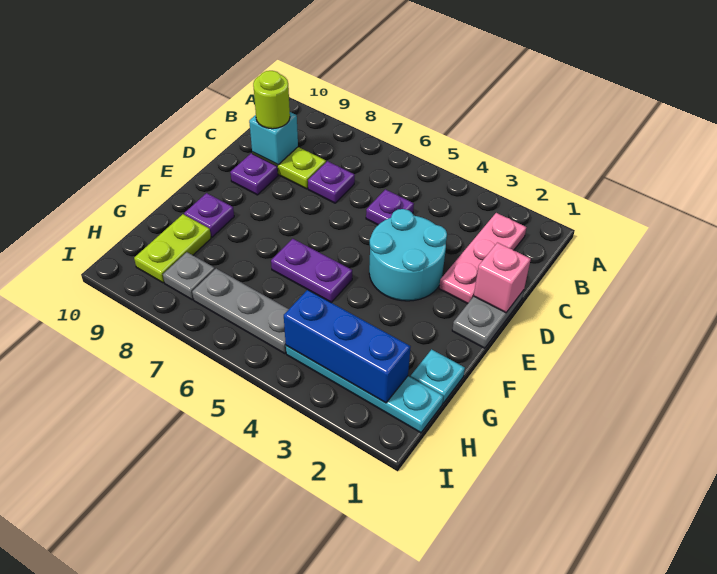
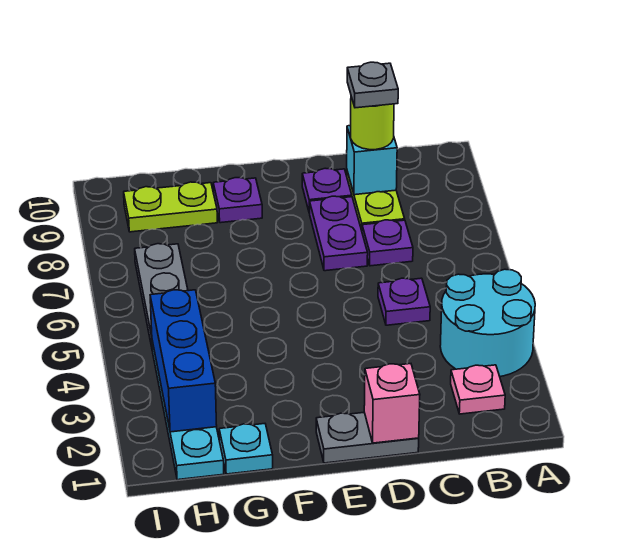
pink plate B2:D2 level 1 -> pink plate B2 level 1
cyan round brick D3:E4 level 1 -> cyan round brick A3:B4 level 1
purple plate F5:F6 level 1 -> purple plate D7:D8 level 1
grey plate H8 level 1 -> grey plate C9 level 4

